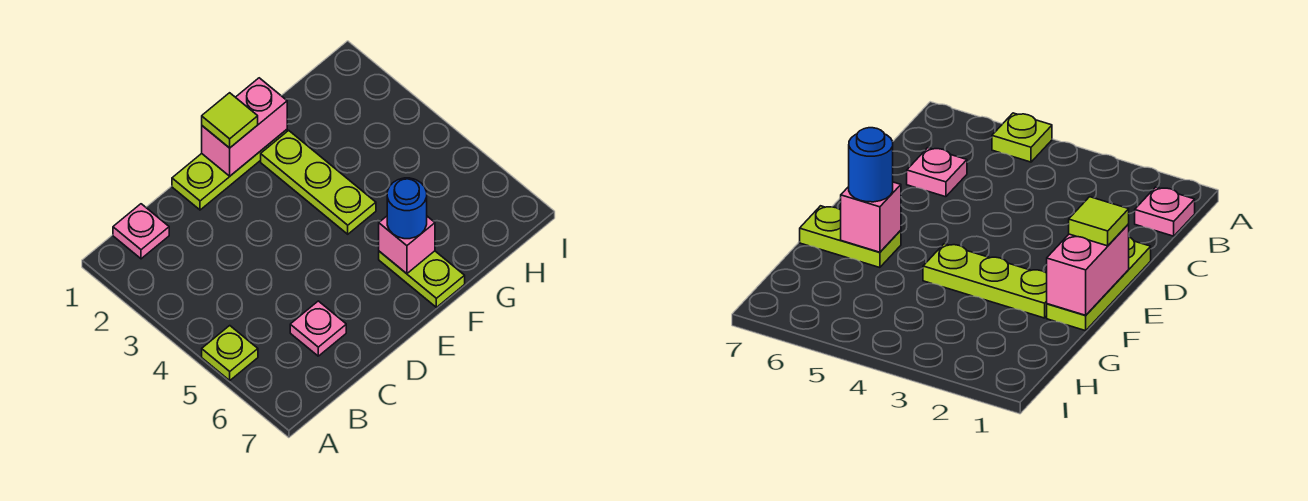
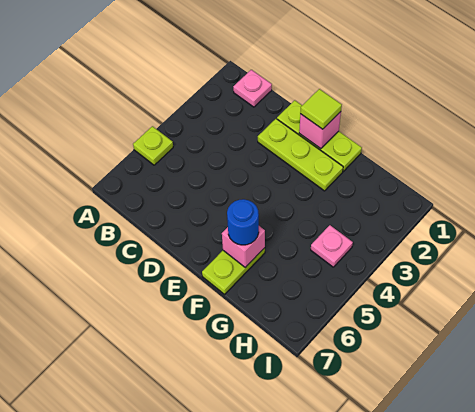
pink plate C6 level 1 -> pink plate H4 level 1
pink brick E1:F1 level 2 -> pink brick E1 level 2
lime plate F2:F4 level 1 -> lime plate D2:F2 level 1

